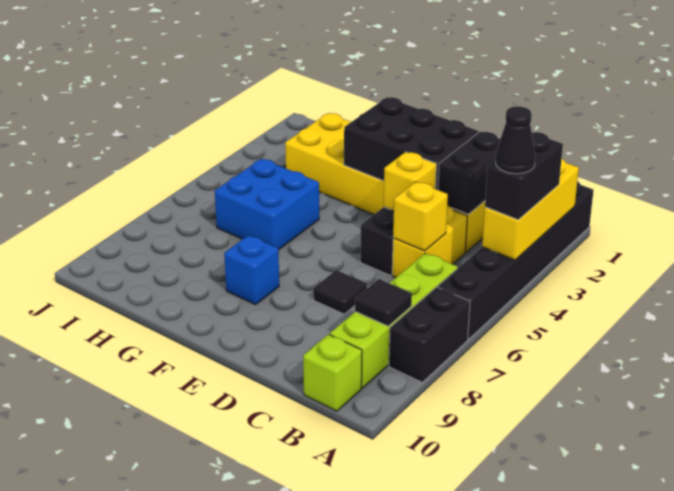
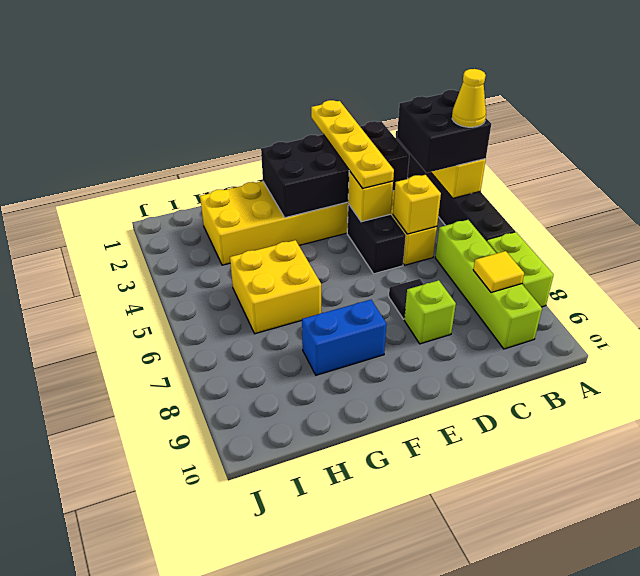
black brick A3:A4 level 3 -> black brick A3:B4 level 3
black cone A4 level 4 -> yellow cone A4 level 4
black brick A7:A8 level 1 -> lime brick A7:A8 level 1
black tile B8 level 2 -> yellow tile B8 level 2
lime brick B10 level 1 -> lime brick D8 level 1
none -> yellow plate D1:D4 level 3
blue brick F8 level 1 -> blue brick F8:G8 level 1
blue brick G5:H6 level 1 -> yellow brick G5:H6 level 1

